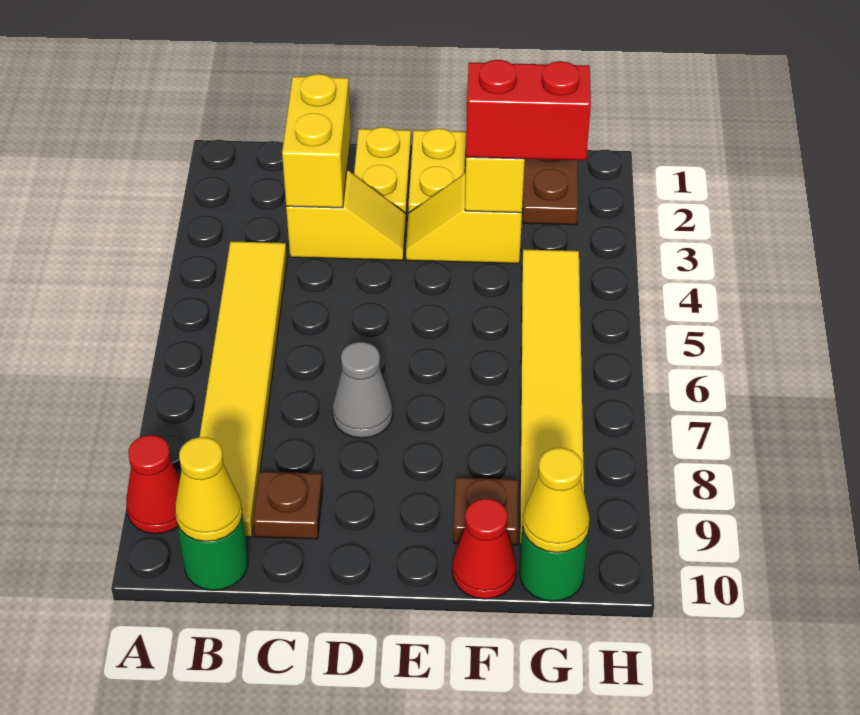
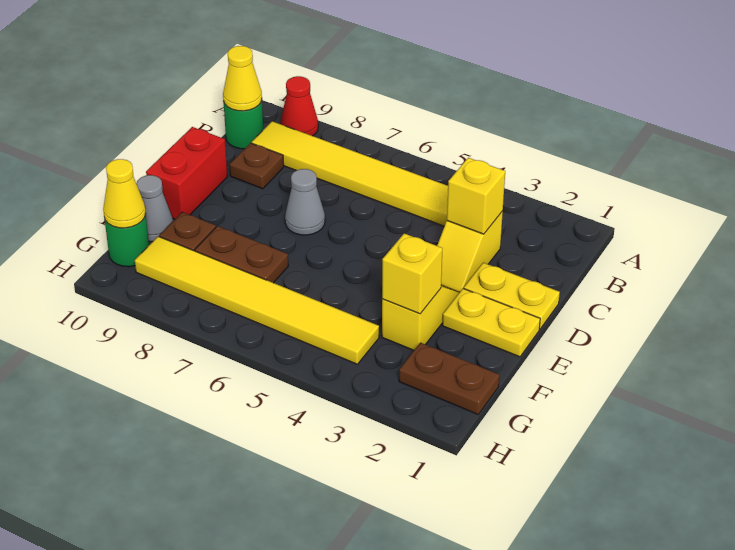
yellow brick C2:C3 level 2 -> yellow brick C3 level 2
red brick F3:G3 level 3 -> red brick D10:E10 level 1
none -> brown plate F7:F8 level 1
red cone F10 level 1 -> grey cone F10 level 1

